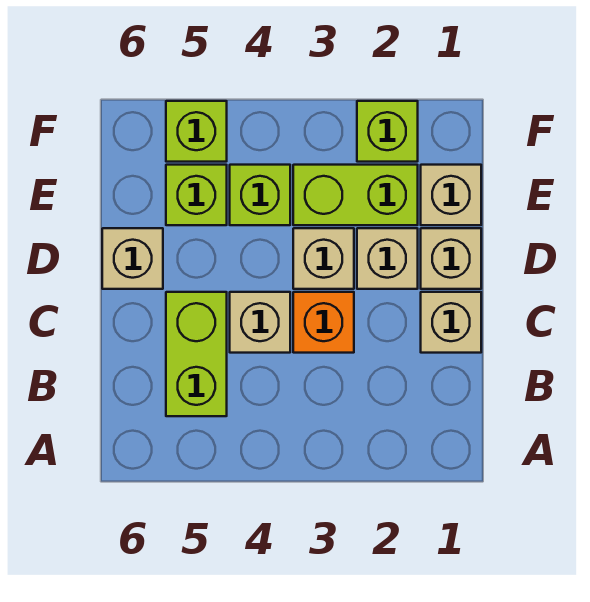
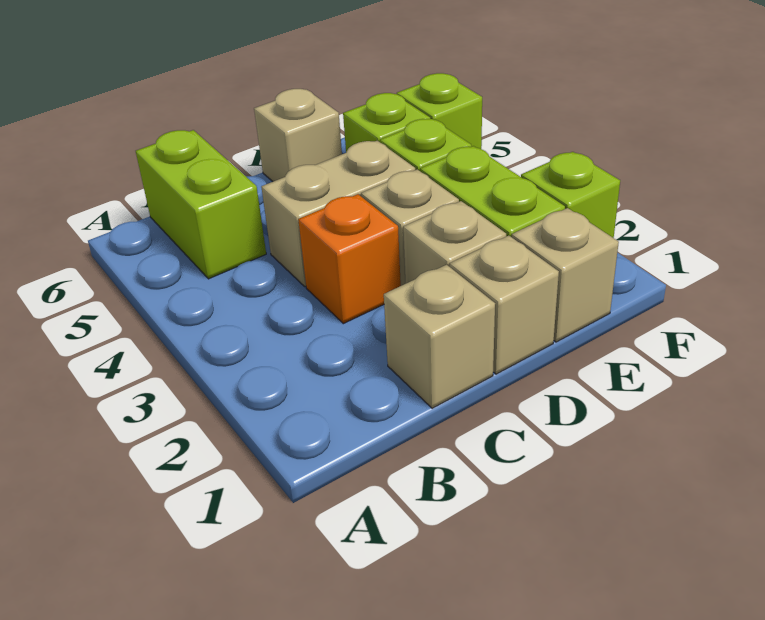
lime brick B5:C5 level 1 -> lime brick B5:B6 level 1
tan brick C4 level 1 -> tan brick C4:D4 level 1

